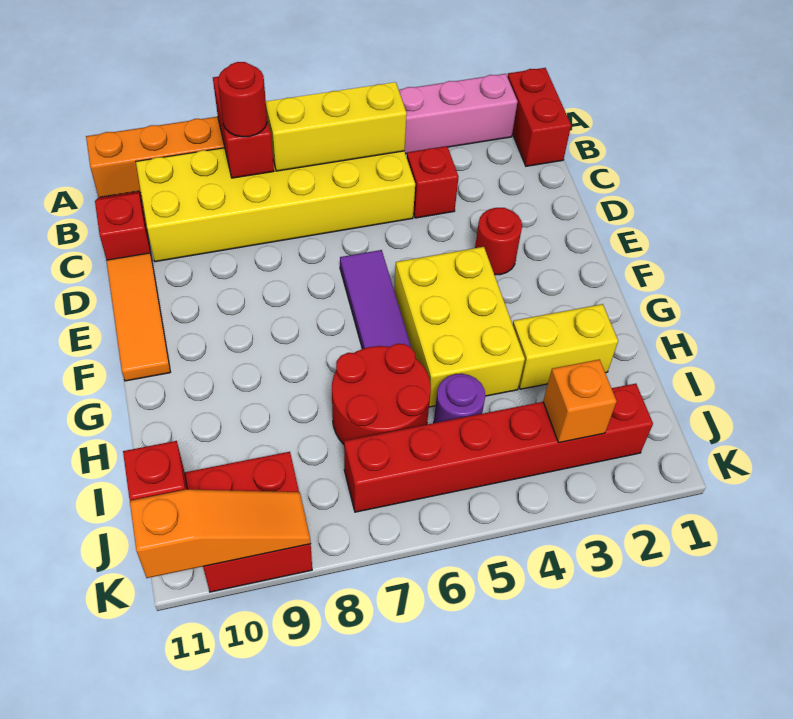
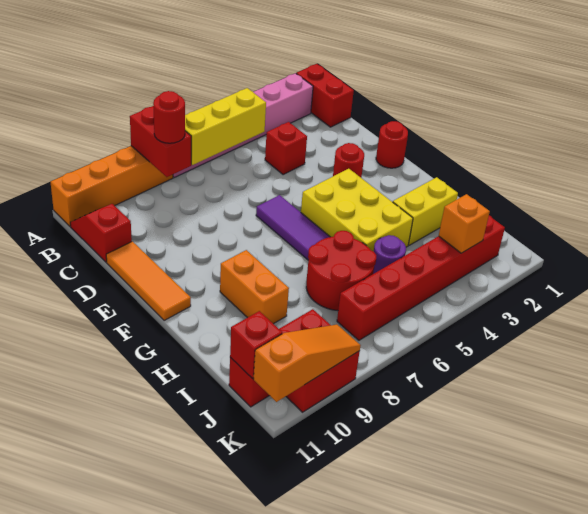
yellow brick B5:C10 level 1 -> none
none -> red round brick E1 level 1
none -> orange brick G9:H9 level 1

